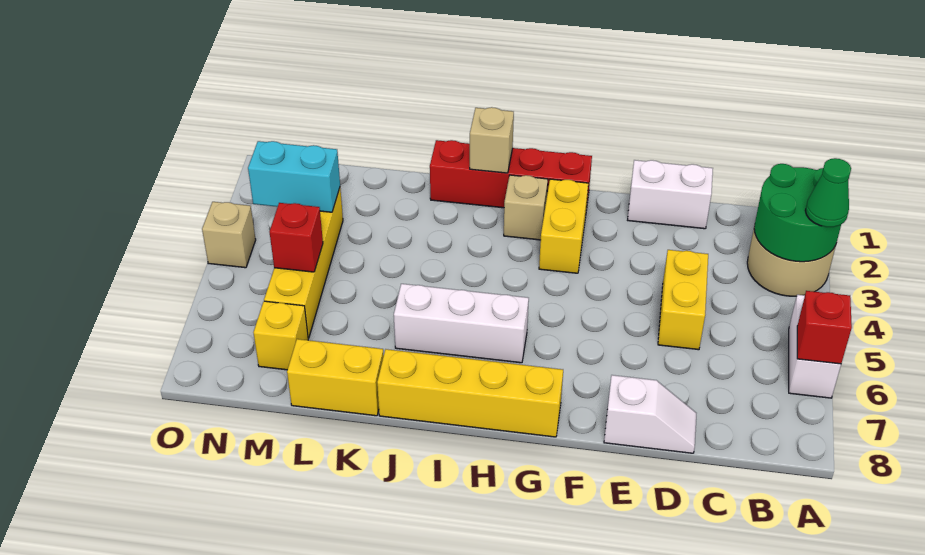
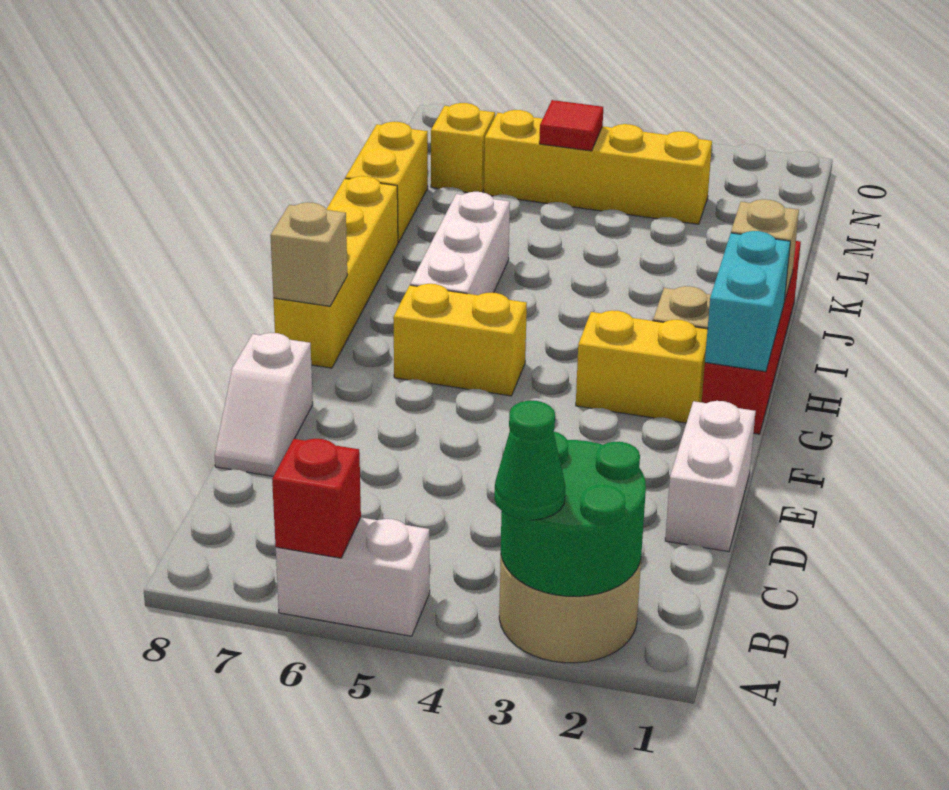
yellow brick D4:D5 level 1 -> yellow brick G5:G6 level 1
cyan brick M3:N3 level 2 -> cyan brick G1:H1 level 2
red brick M5 level 2 -> red tile M5 level 2
tan brick O4 level 1 -> tan brick G8 level 2

